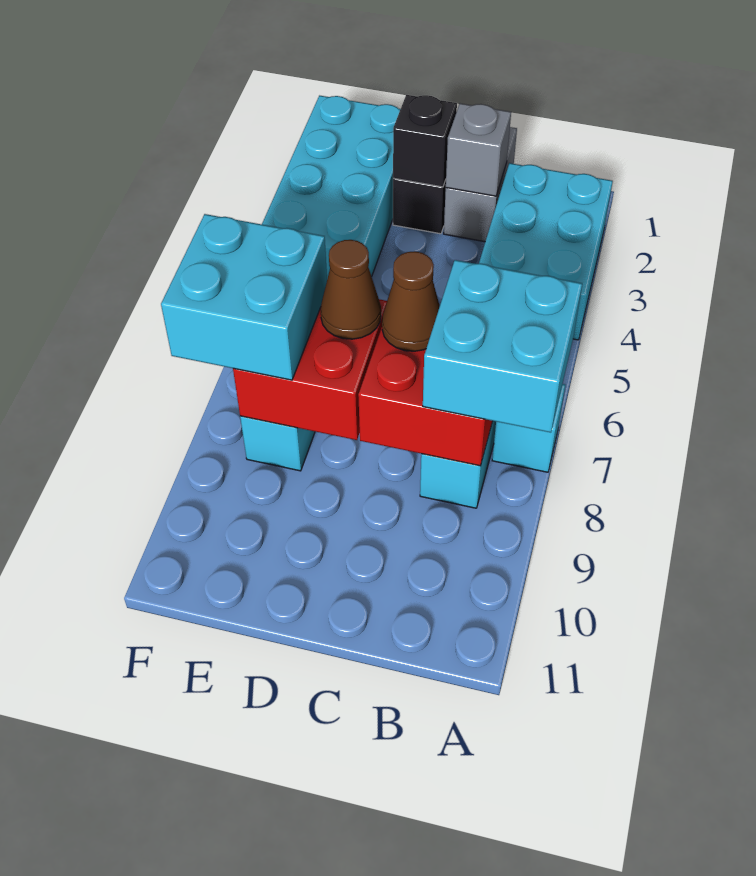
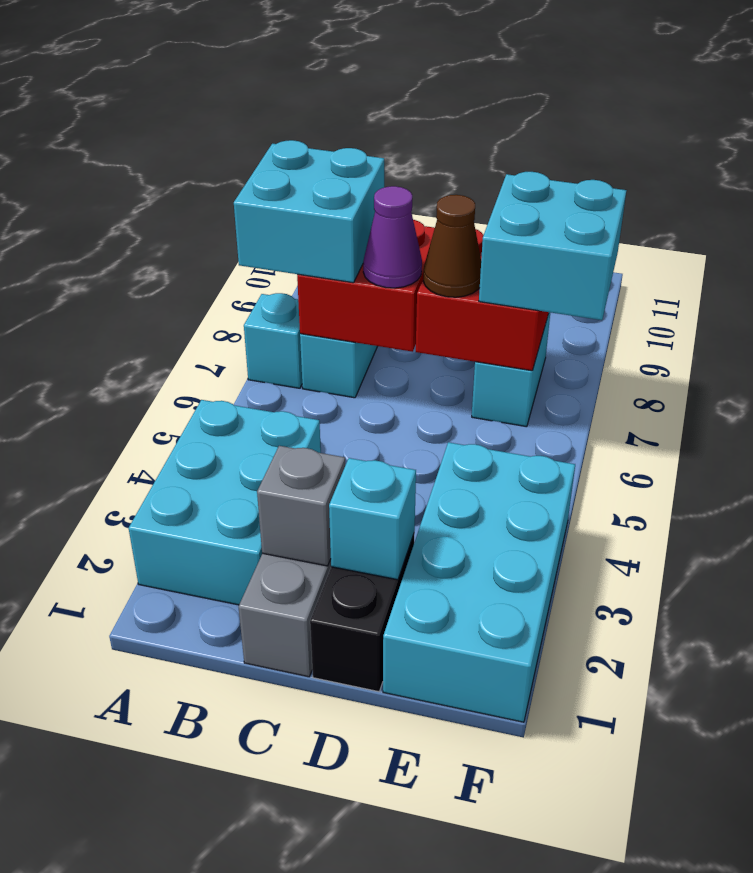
brown cone C7 level 3 -> purple cone C7 level 3
black brick D2 level 2 -> cyan brick D2 level 2

